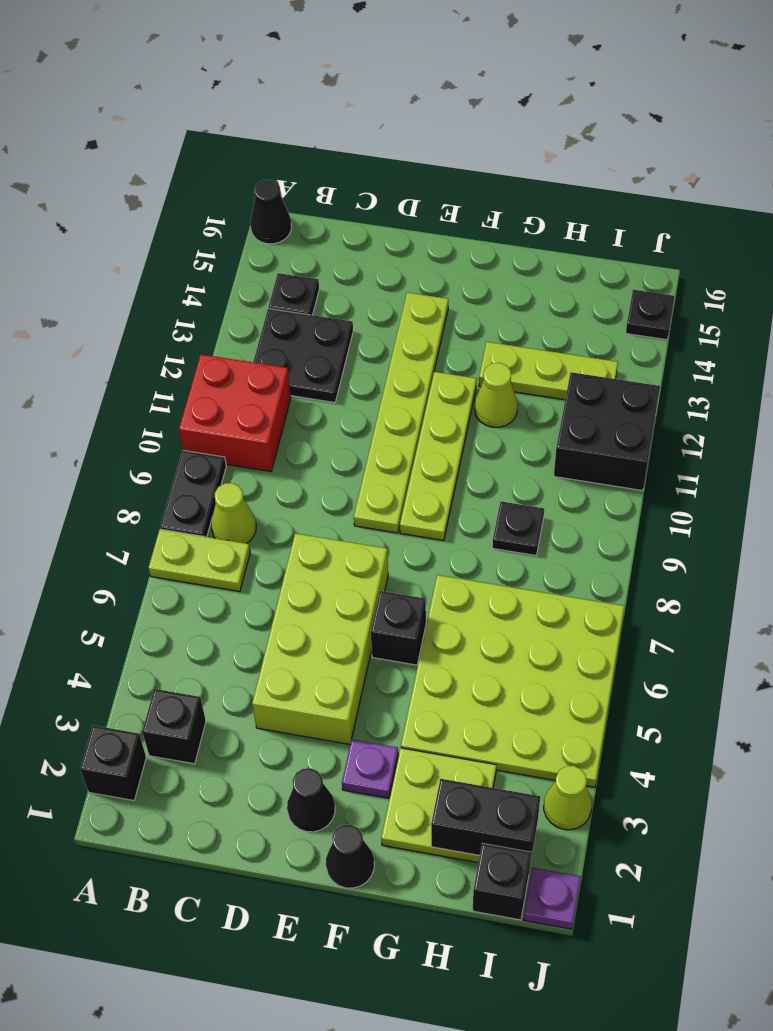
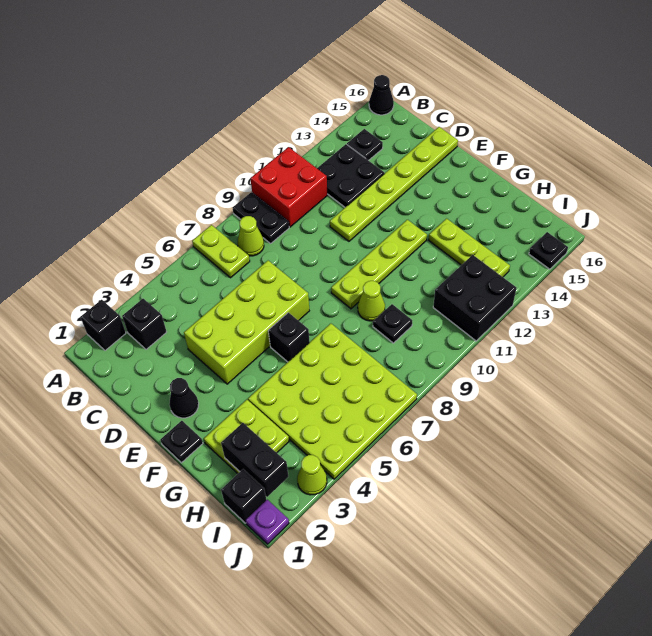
black plate A8:A9 level 1 -> black plate A9:B9 level 1
lime plate E9:E14 level 1 -> lime plate D11:D16 level 1
black cone F1 level 1 -> black plate F1 level 1
purple plate F3 level 1 -> none
lime cone G12 level 1 -> lime cone G9 level 1

